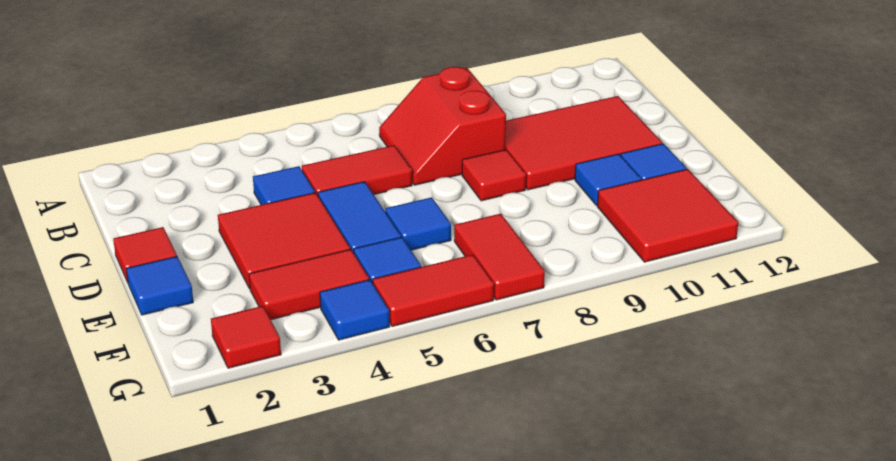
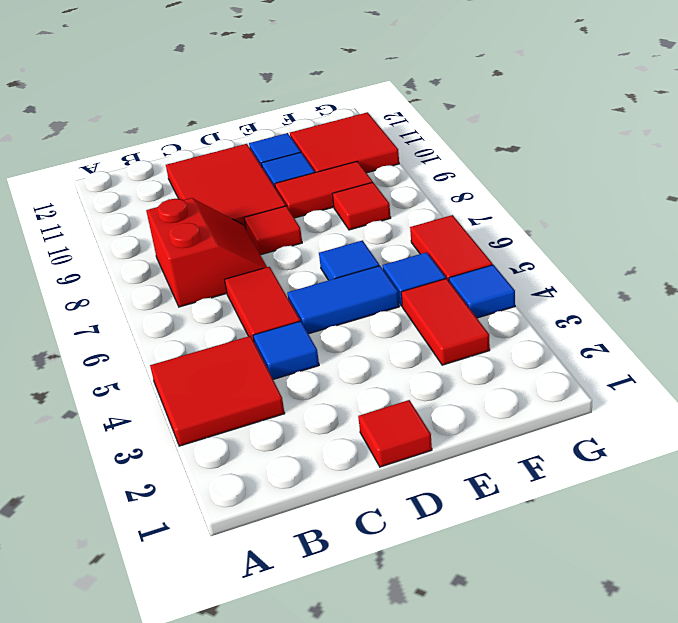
red slope B7:C8 level 1 top 8 -> red slope B7:C8 level 1 top B
red tile D3:E4 level 1 -> red tile A3:B4 level 1
blue tile E1 level 1 -> none
red tile F7:G7 level 1 -> red tile E9:F9 level 1
red tile G2 level 1 -> red tile F8 level 1

